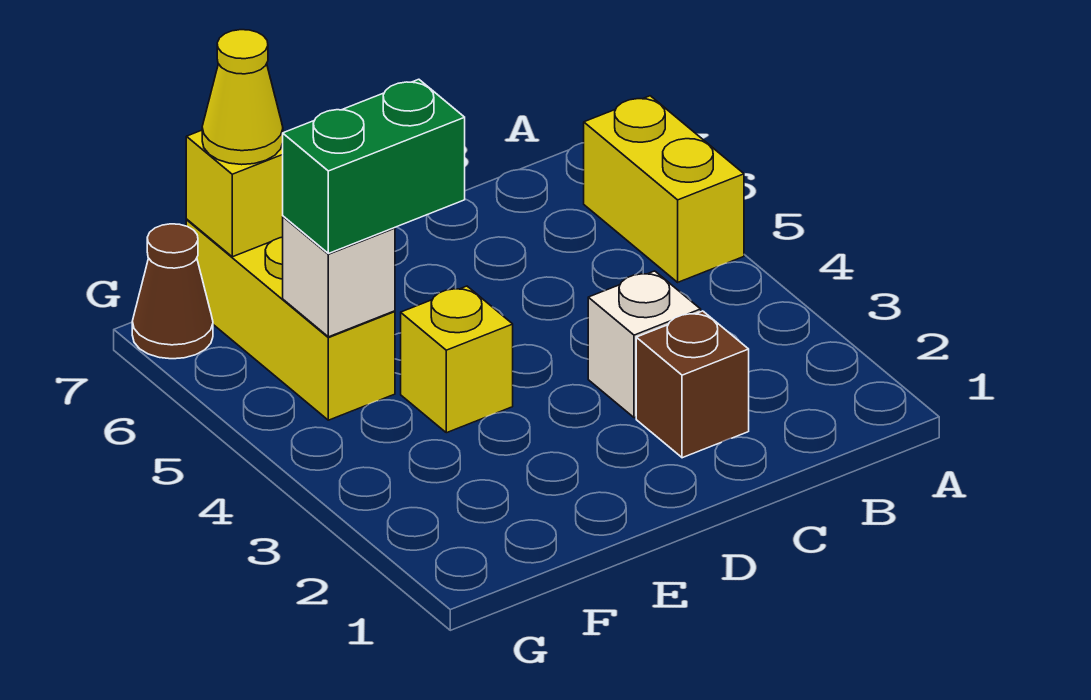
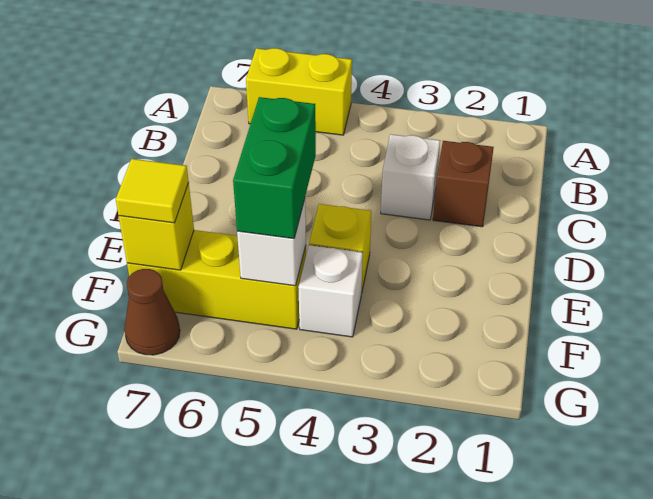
none -> white brick F4 level 1
yellow cone F7 level 3 -> yellow tile F7 level 3

